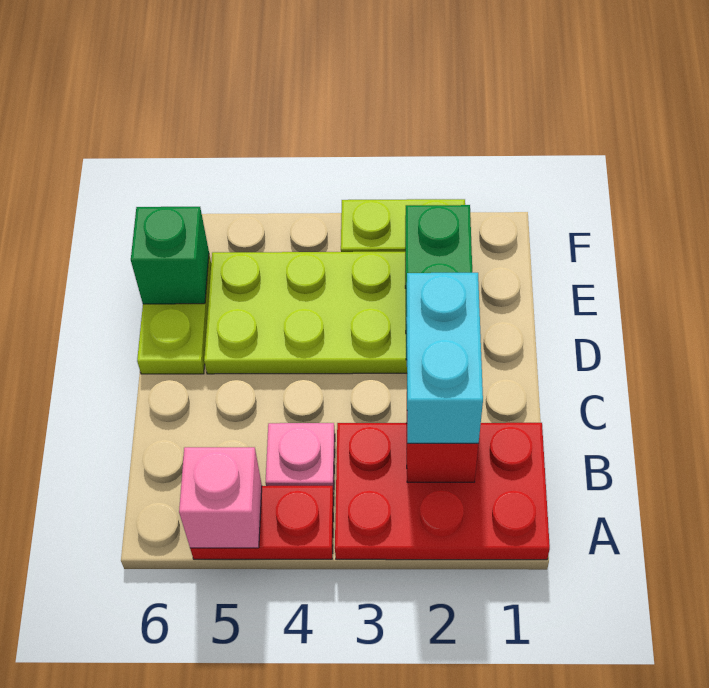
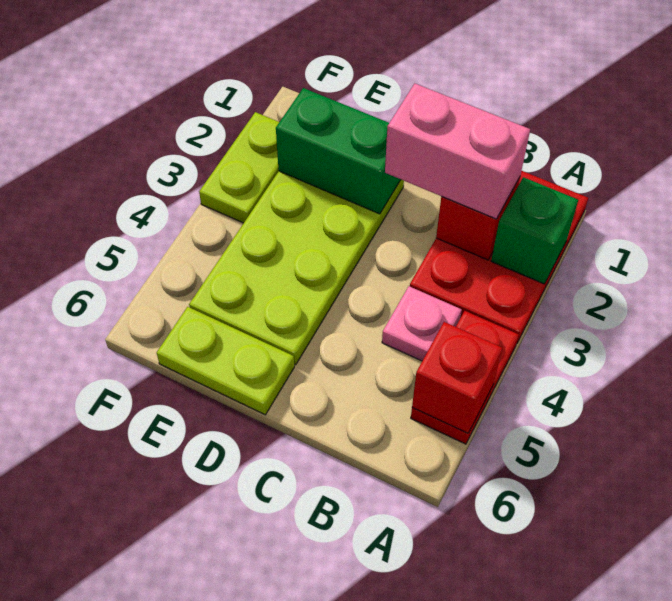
pink brick A5 level 2 -> red brick A5 level 2
cyan brick B2:C2 level 3 -> pink brick B2:C2 level 3
green brick E6 level 2 -> green brick A2 level 2

